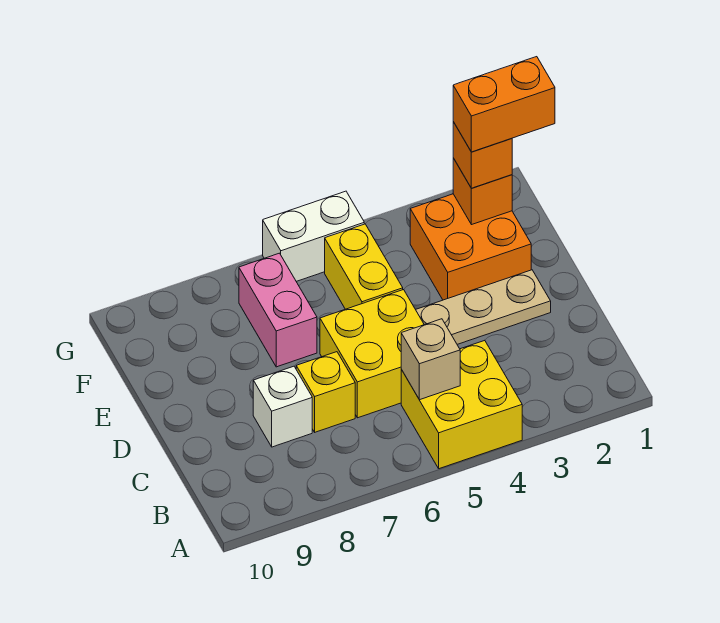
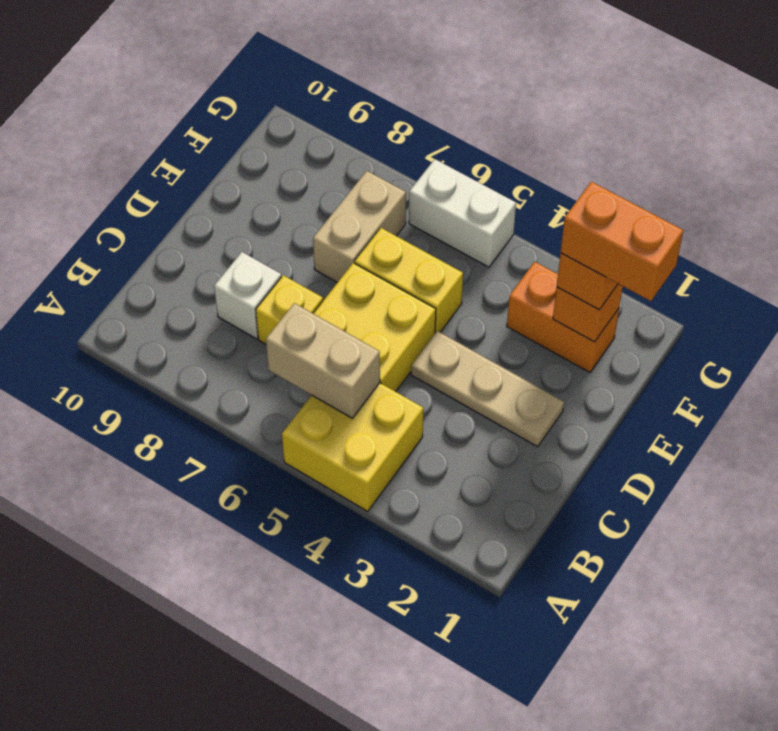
tan brick B5 level 2 -> tan brick B5:B6 level 2
orange brick E2:F3 level 1 -> orange brick F2:F3 level 1
yellow brick E5:F5 level 1 -> yellow brick E5:E6 level 1
pink brick E7:F7 level 1 -> tan brick E7:F7 level 1

